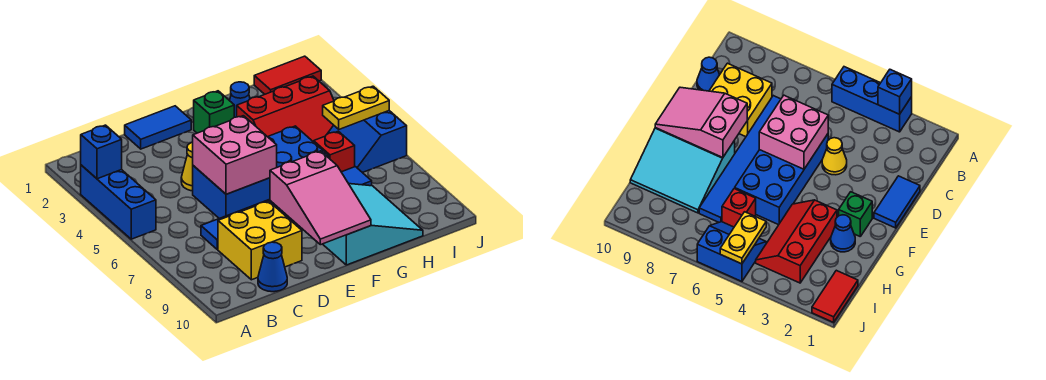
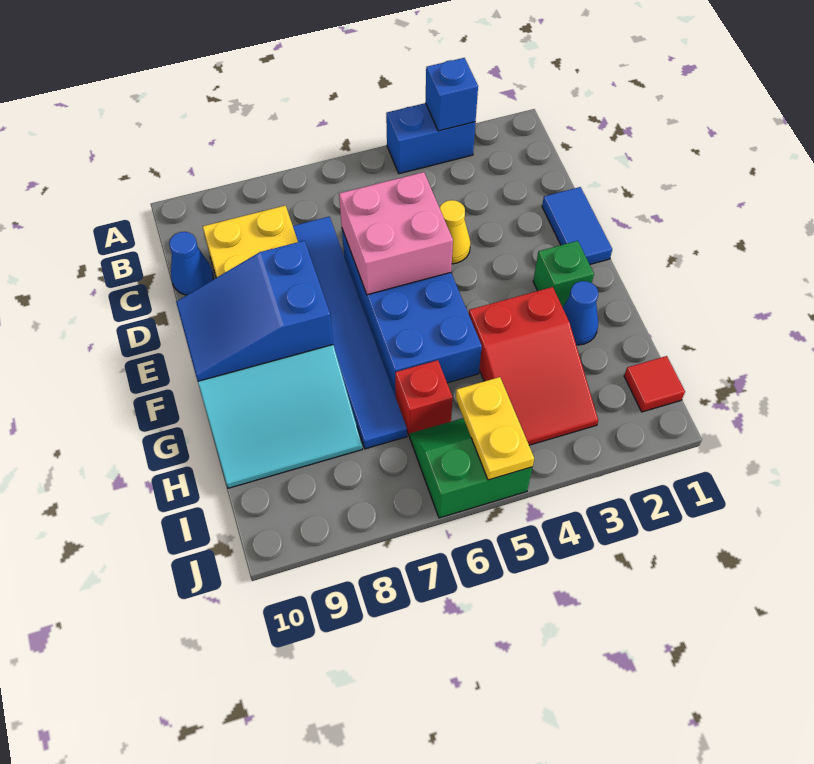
blue brick A3:A5 level 1 -> blue brick A3:A4 level 1
pink slope E8:F10 level 2 top 8 -> blue slope E8:F10 level 2 top 8
red slope G3:I4 level 1 top 3 -> red slope G3:I4 level 1 top G
red tile I1:J1 level 1 -> red tile I1 level 1
blue slope I5:J6 level 1 top J -> green slope I5:J6 level 1 top J

